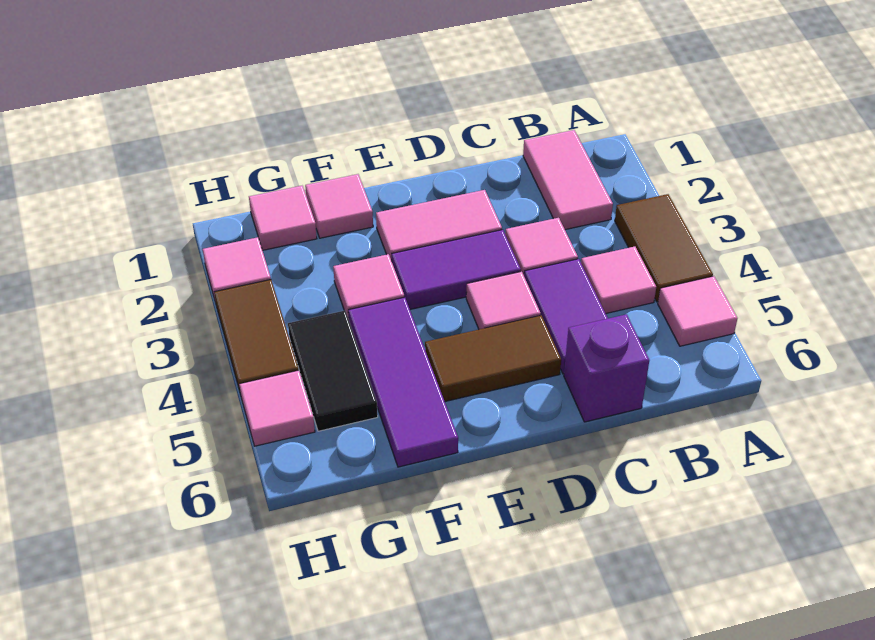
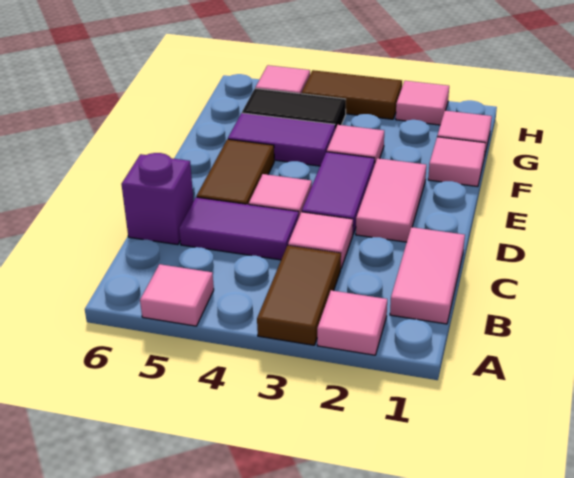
brown tile A3:A4 level 1 -> brown tile A3:B3 level 1
pink tile B1:B2 level 1 -> pink tile B1:C1 level 1
pink tile B4 level 1 -> pink tile A2 level 1
purple tile F4:F6 level 1 -> purple tile F4:F5 level 1

